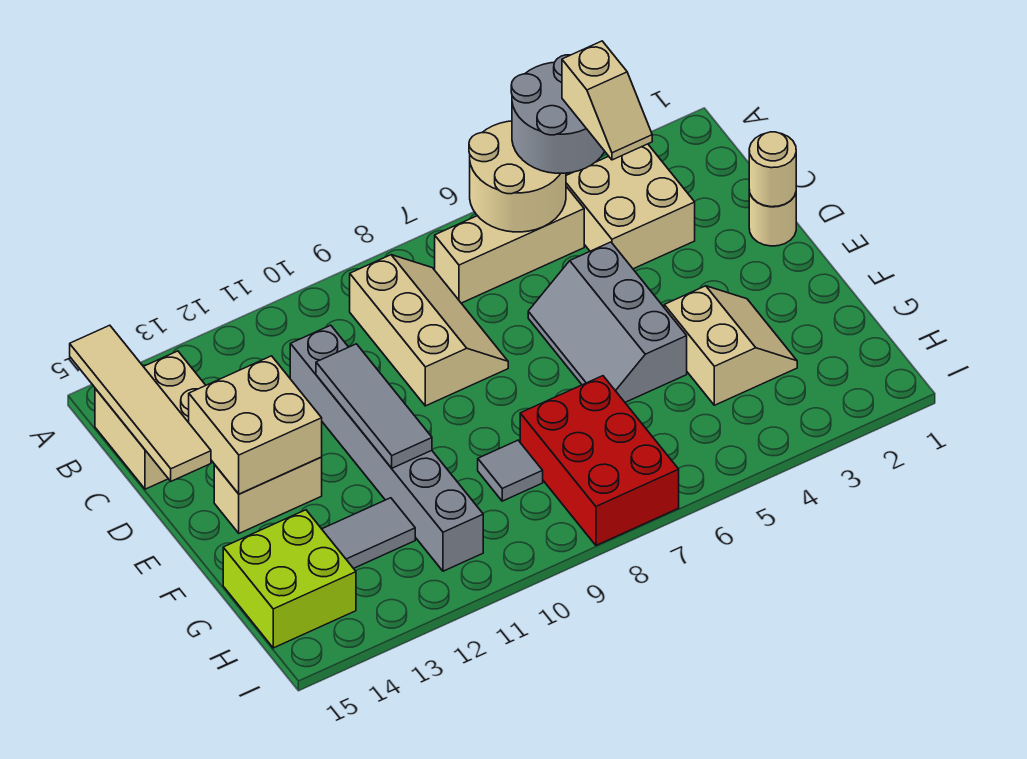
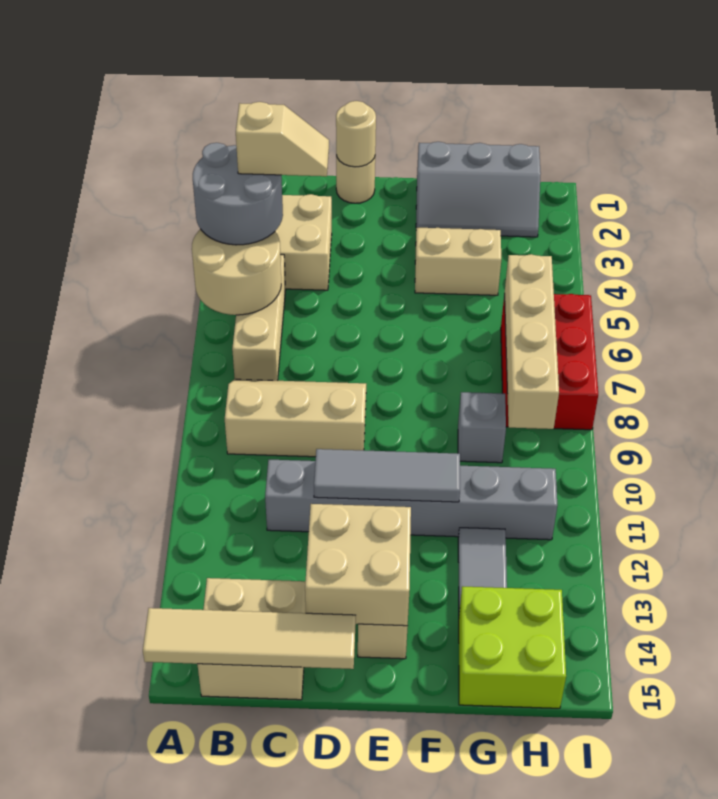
grey slope D5:F6 level 1 top 5 -> grey slope F1:H2 level 1 top 1
red brick G7:I8 level 1 -> red brick H6:I8 level 1
grey tile G9 level 1 -> grey brick G9 level 1
none -> tan brick H6:H9 level 2

